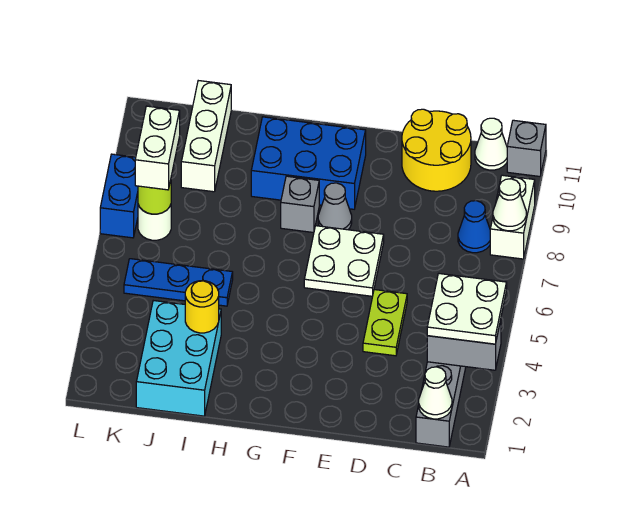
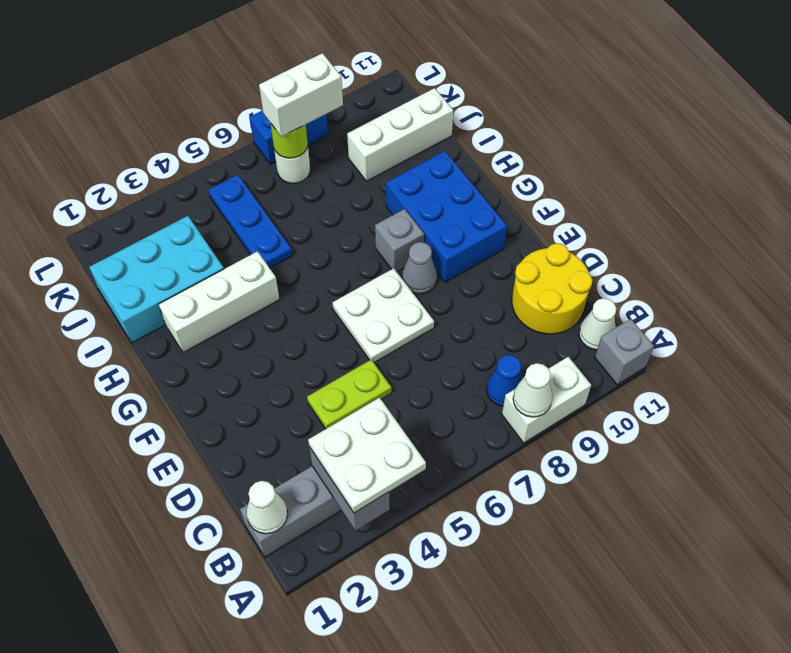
none -> white brick H2:H4 level 1
yellow round brick I3 level 2 -> none

